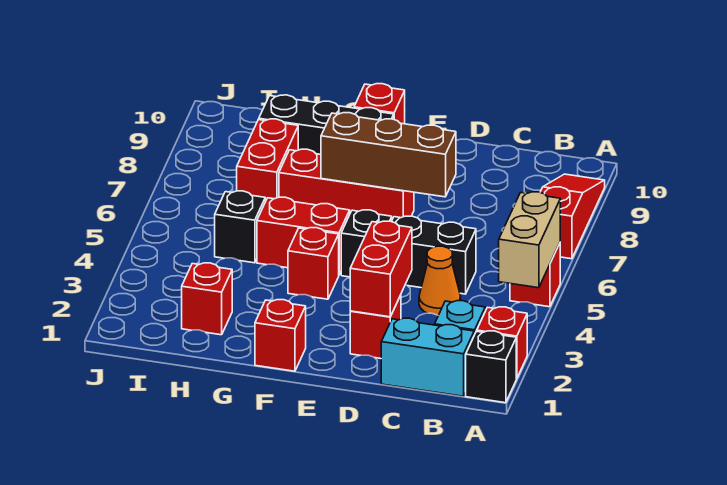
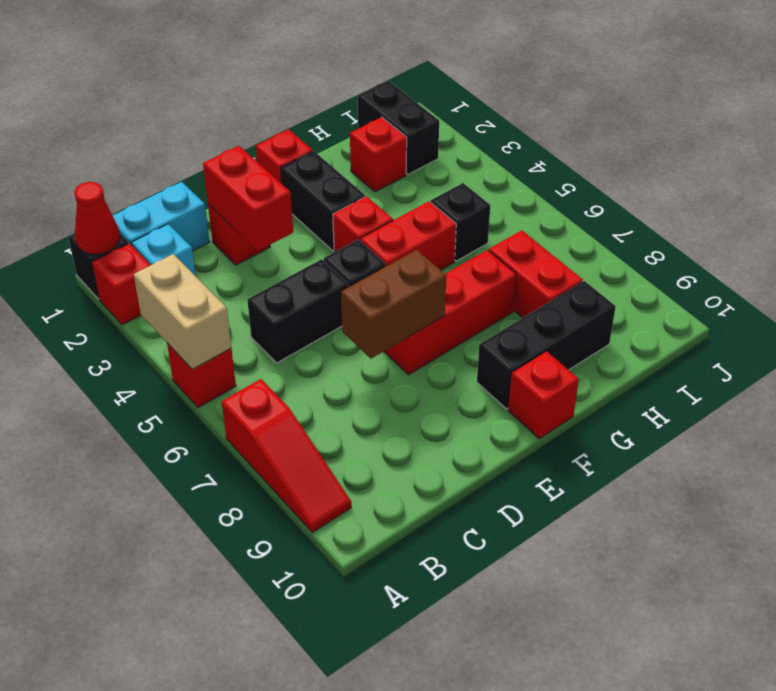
none -> red cone A1 level 2
orange cone C4 level 1 -> none
brown brick D7:F7 level 2 -> brown brick D7:E7 level 2
none -> black brick F2:F3 level 1
none -> black brick I1:I2 level 1

